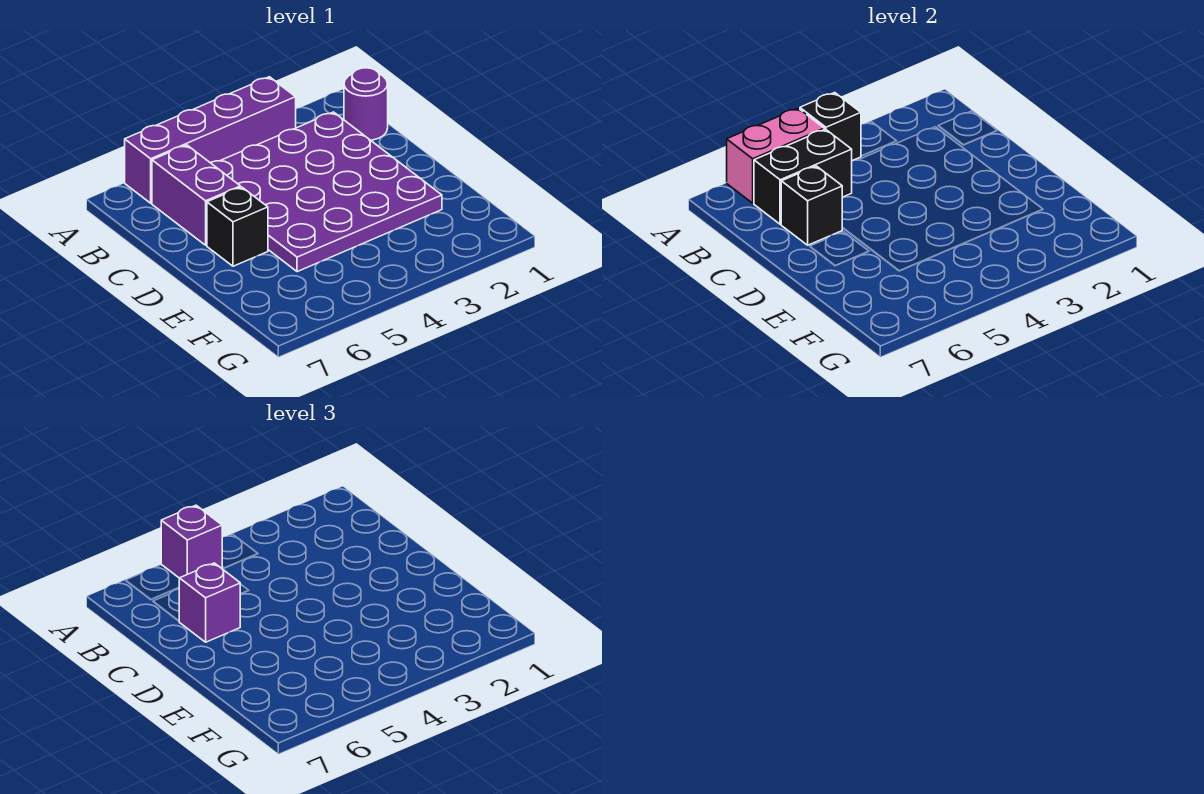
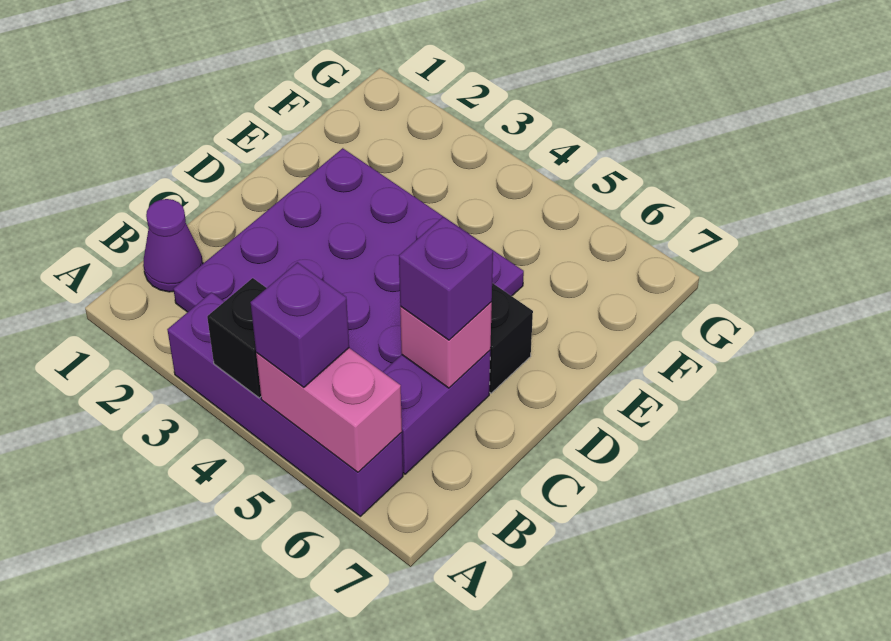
purple round brick B1 level 1 -> purple cone B1 level 1
black brick B5:B6 level 2 -> none
black brick C6 level 2 -> pink brick C6 level 2

